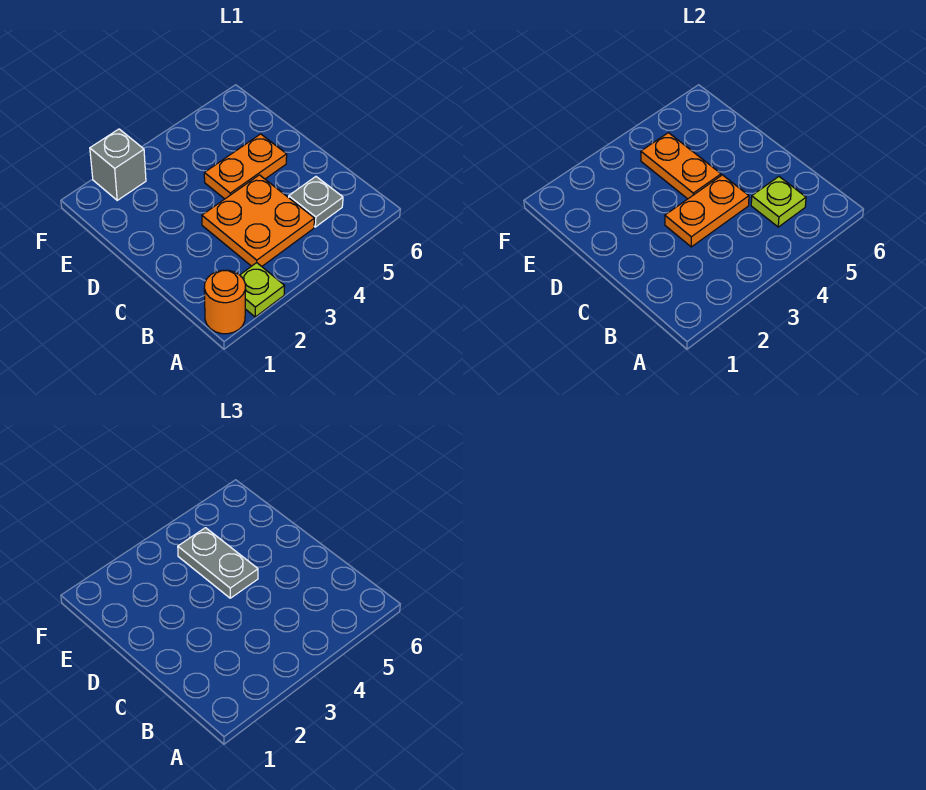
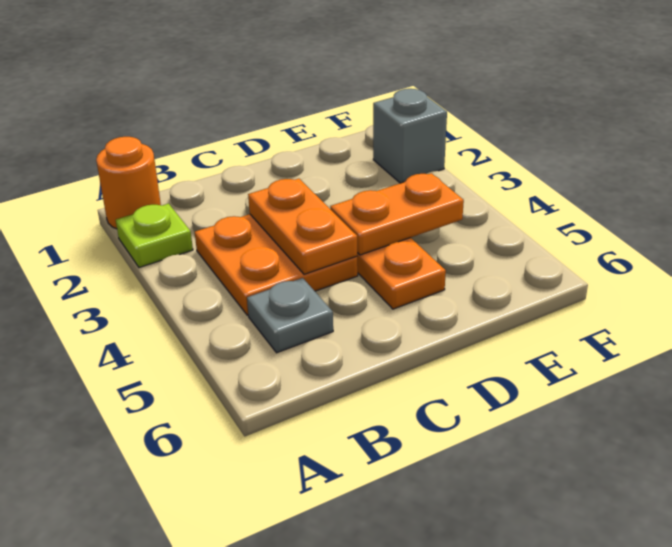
lime plate B5 level 2 -> none
grey plate D4:E4 level 3 -> none

